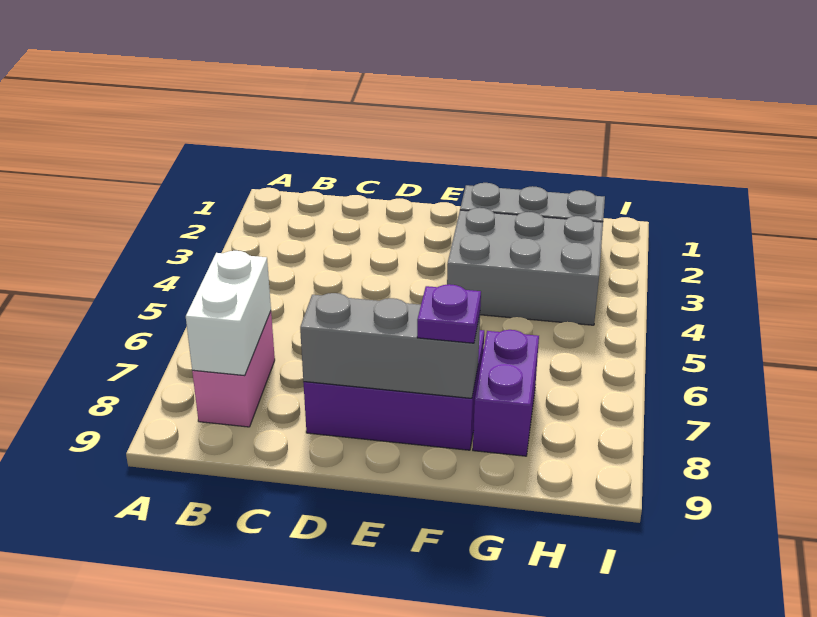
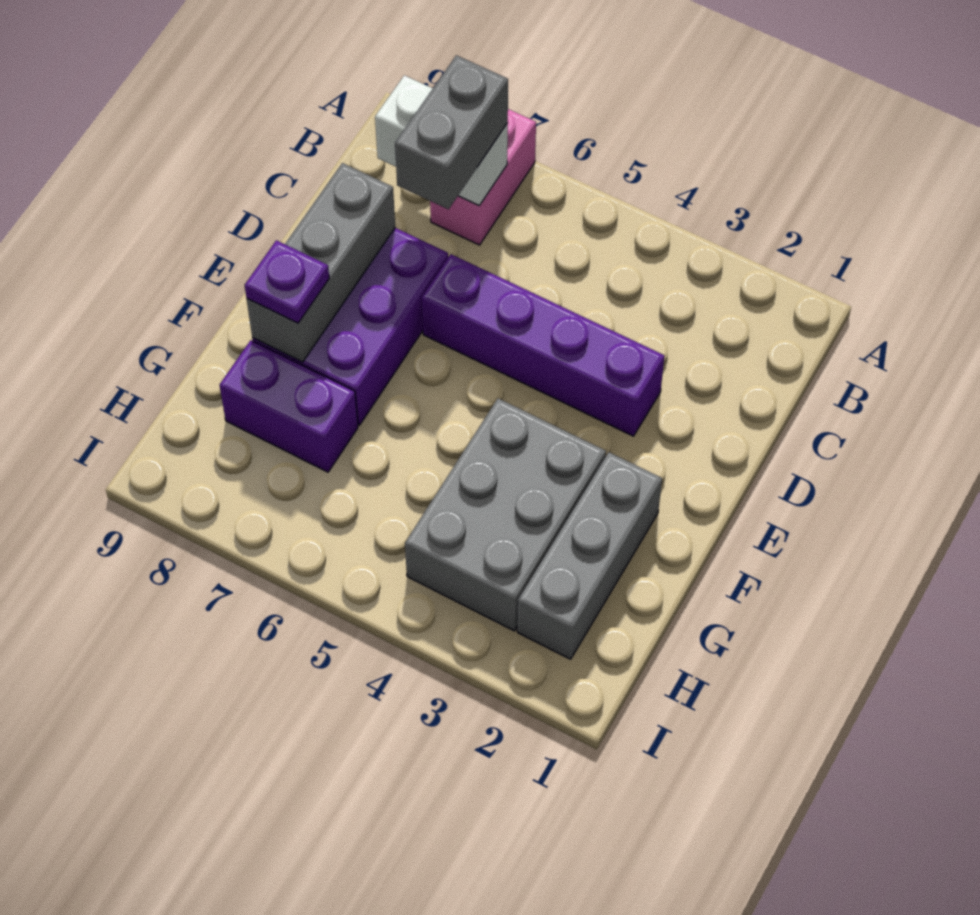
pink brick B7:B8 level 1 -> pink brick A7:B7 level 1
none -> grey brick B7:C7 level 3
none -> purple brick D3:D6 level 1

